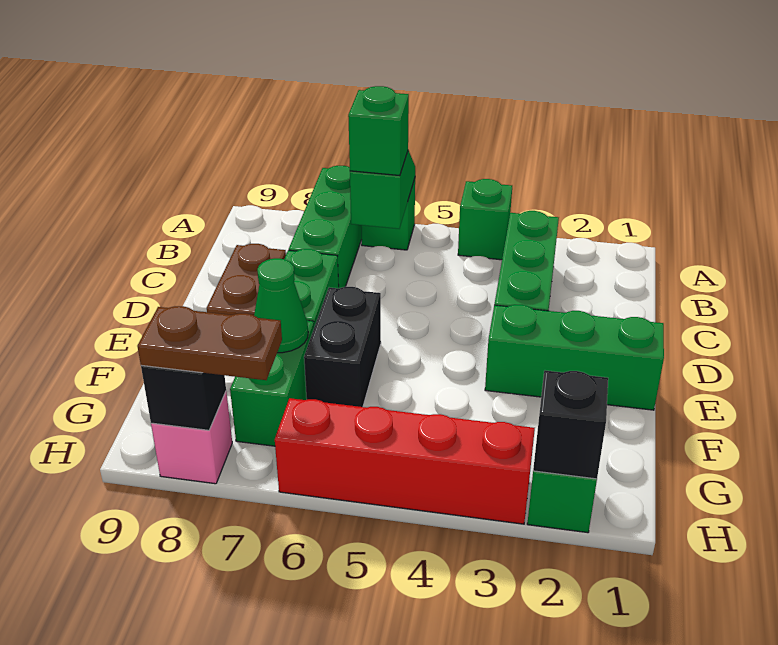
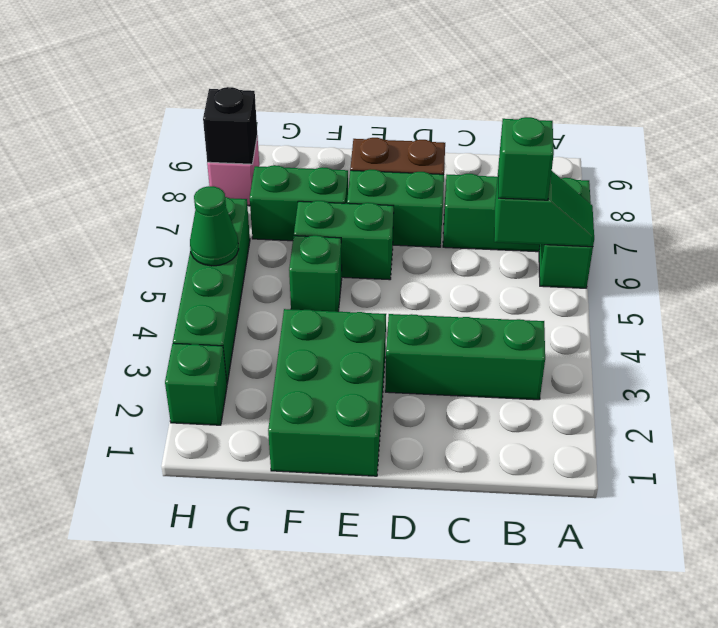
green brick A4 level 1 -> green brick F5 level 1
green brick E1:E3 level 1 -> green brick E1:F3 level 1
black brick E6:F6 level 1 -> green brick E6:F6 level 1
green cone F7 level 2 -> green cone H5 level 2
black brick H2 level 2 -> none
red brick H3:H6 level 1 -> green brick H3:H6 level 1
brown plate H7:H8 level 3 -> none

